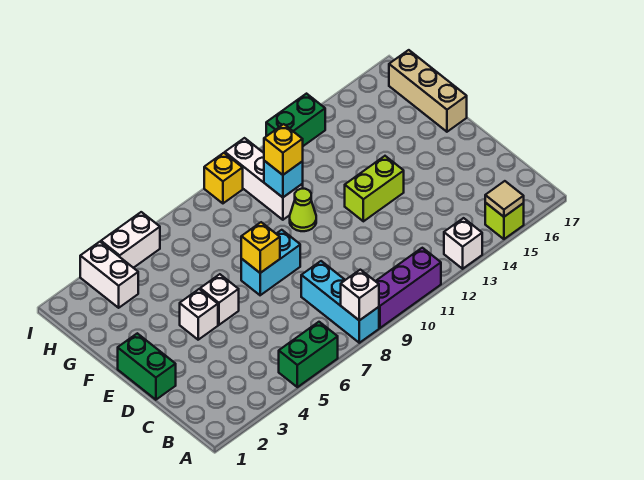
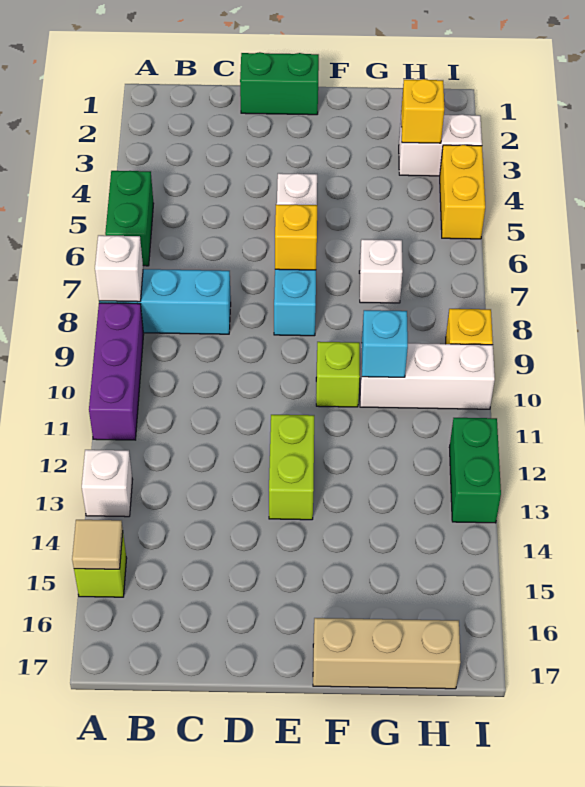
white brick E4 level 1 -> white brick G7 level 1
lime cone F10 level 1 -> lime brick F10 level 1
yellow brick G10 level 3 -> yellow brick H3 level 2
white brick I4:I5 level 1 -> yellow brick I4:I5 level 1

